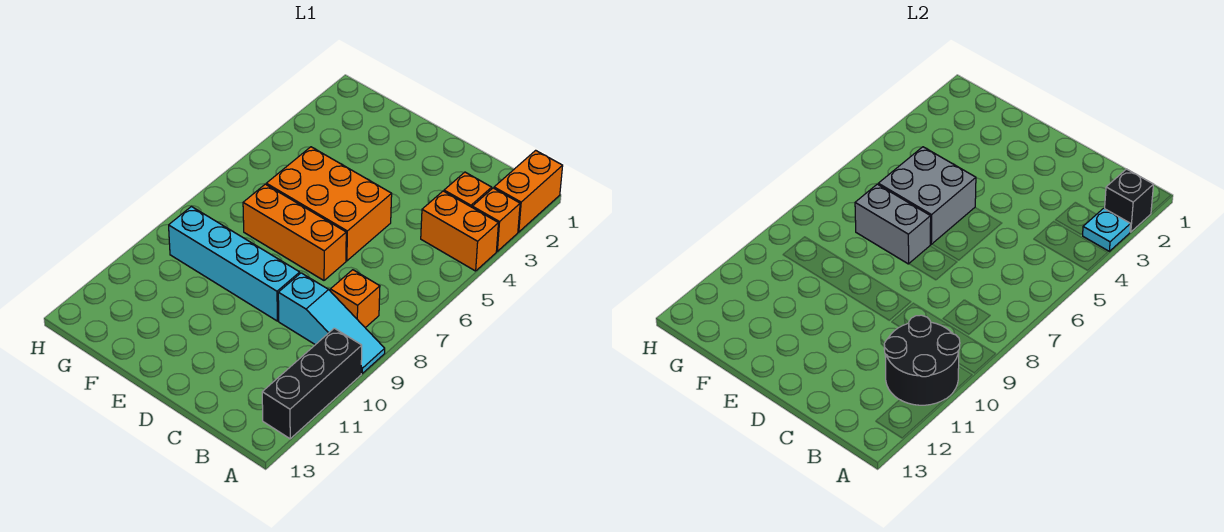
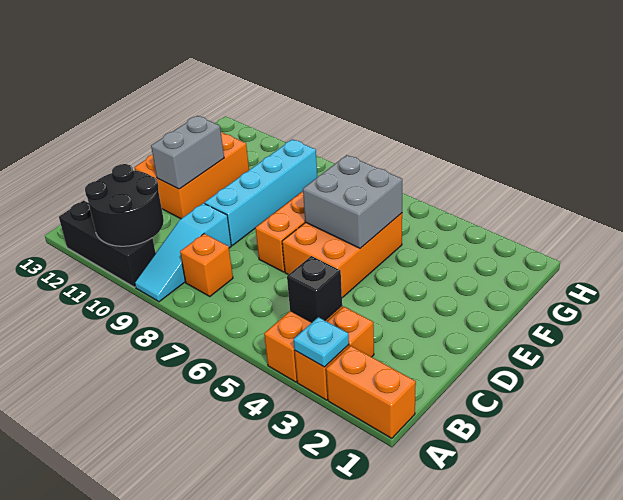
black brick A2 level 2 -> black brick B4 level 2
none -> orange brick D11:F12 level 1
grey brick E7:F7 level 2 -> grey brick D11:E11 level 2

